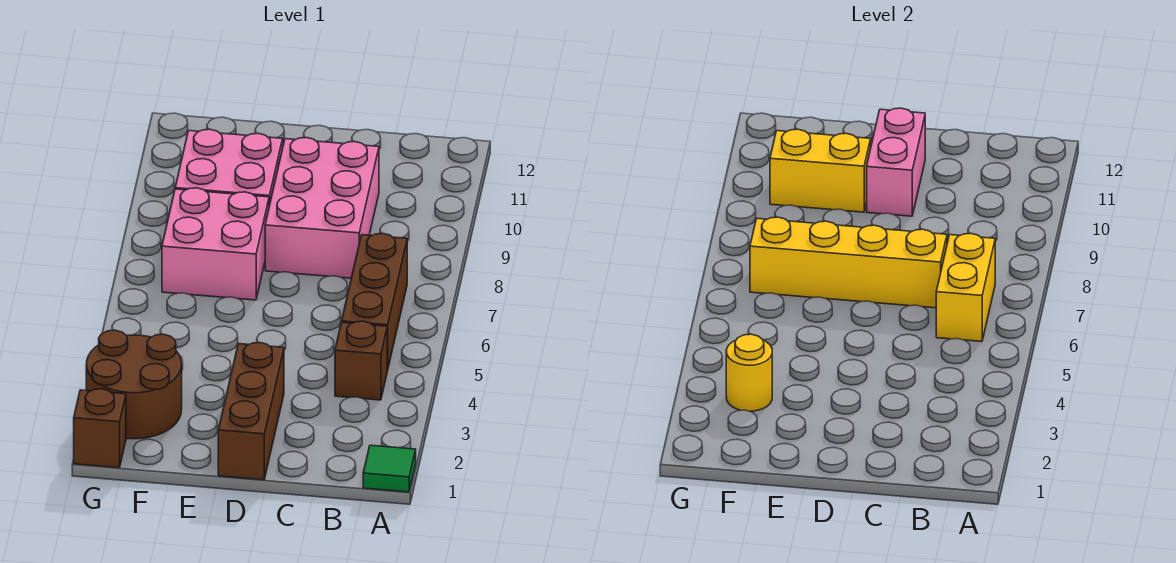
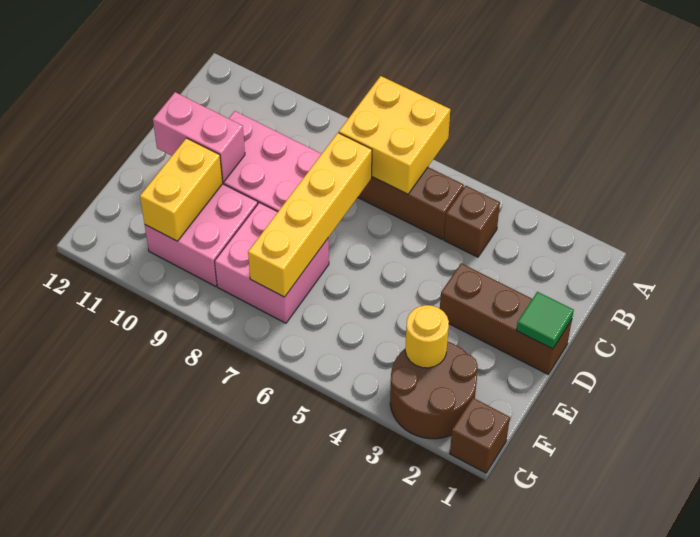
green tile A1 level 1 -> green tile D1 level 2
yellow brick B6:B7 level 2 -> yellow brick A6:B7 level 2

